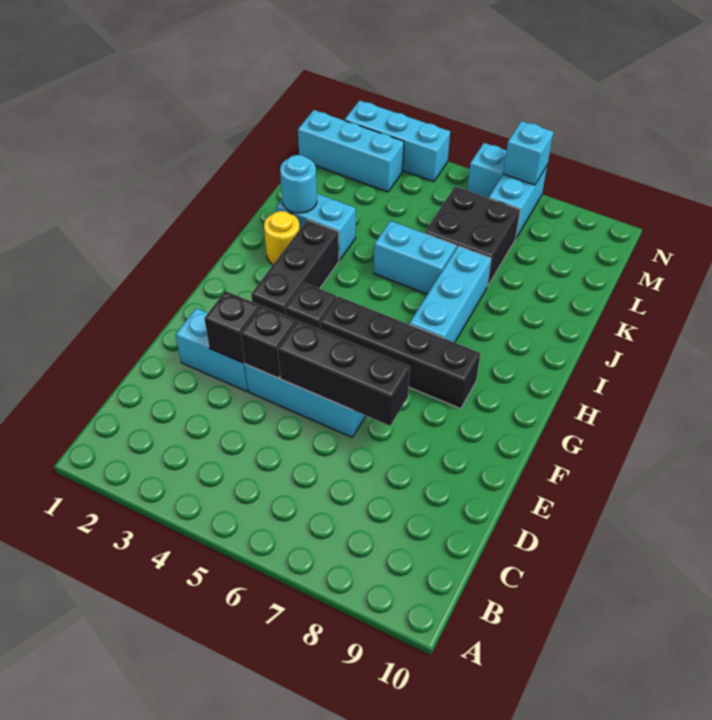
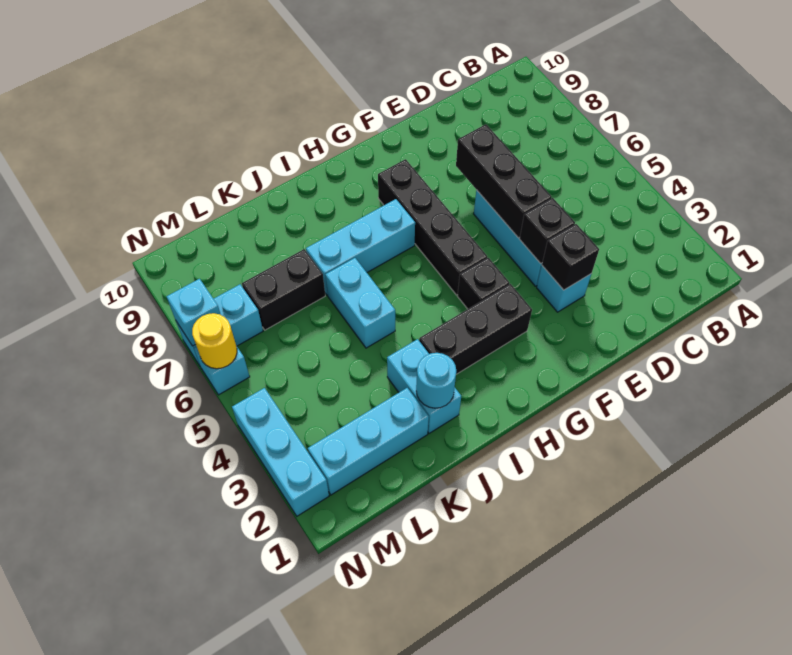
cyan brick E2:E3 level 1 -> cyan brick E3 level 1
yellow round brick I2 level 1 -> yellow round brick N6 level 2
black brick K6:L7 level 1 -> black brick K7:L7 level 1
cyan brick M1:M3 level 1 -> cyan brick K2:M2 level 1

